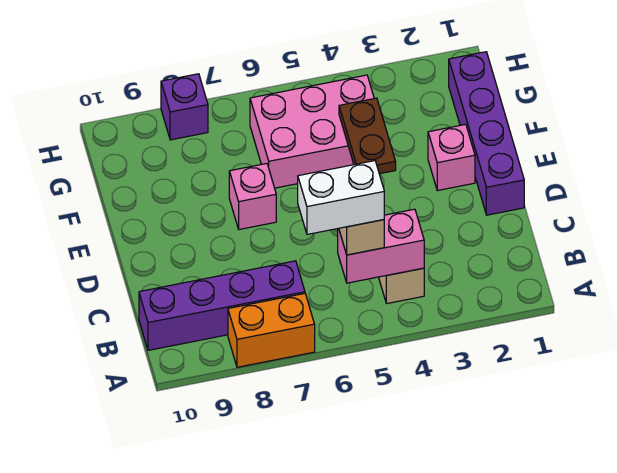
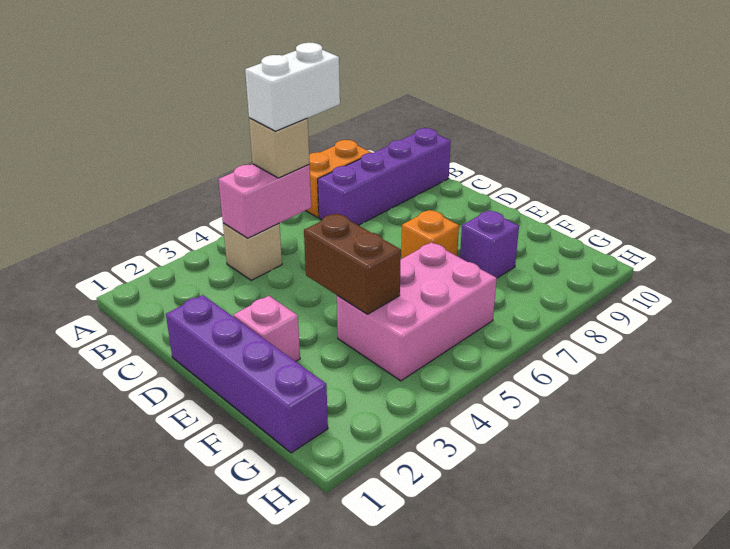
brown plate E4:F4 level 2 -> brown brick E4:F4 level 2
pink brick E7 level 1 -> orange brick E7 level 1
purple brick H8 level 1 -> purple brick F8 level 1

